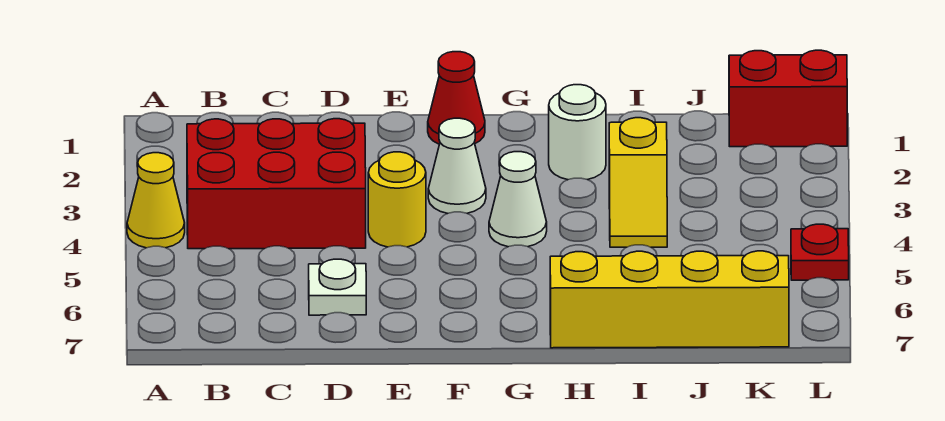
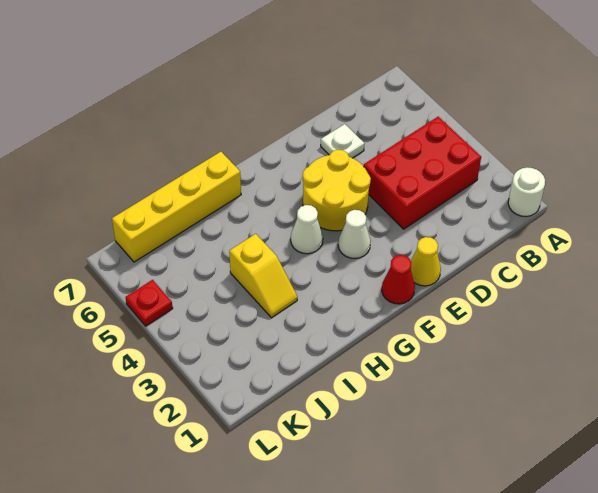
yellow cone A4 level 1 -> yellow cone E1 level 1
yellow round brick E4 level 1 -> yellow round brick E4:F5 level 1
white round brick H2 level 1 -> white round brick A1 level 1
yellow slope I3:I4 level 1 top 3 -> yellow slope I3:I4 level 1 top 4
red brick K1:L1 level 1 -> none

